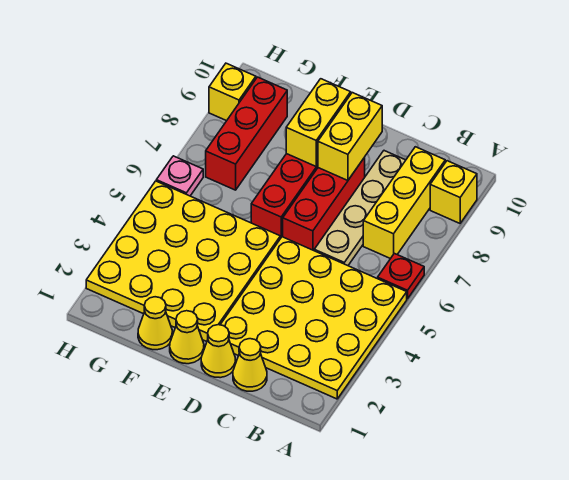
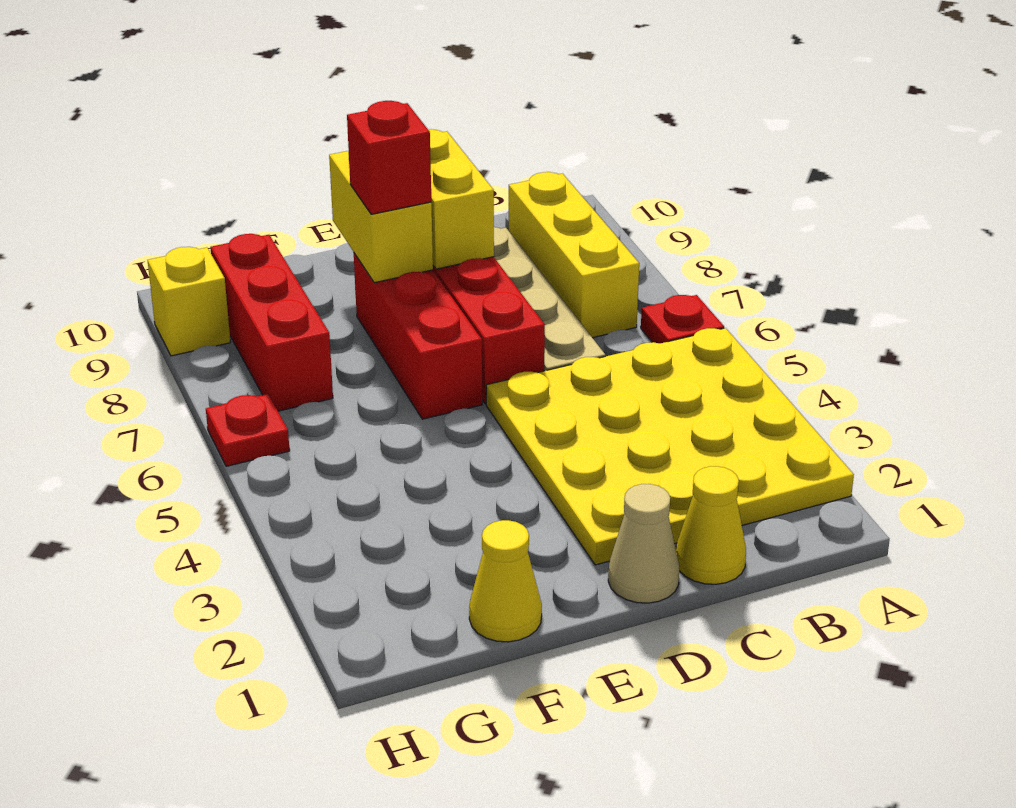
yellow brick A9 level 1 -> none
yellow cone D1 level 1 -> tan cone D1 level 1
yellow cone E1 level 1 -> none
yellow plate E2:H5 level 1 -> none
none -> red brick E8 level 3
pink plate H6 level 1 -> red plate H6 level 1

